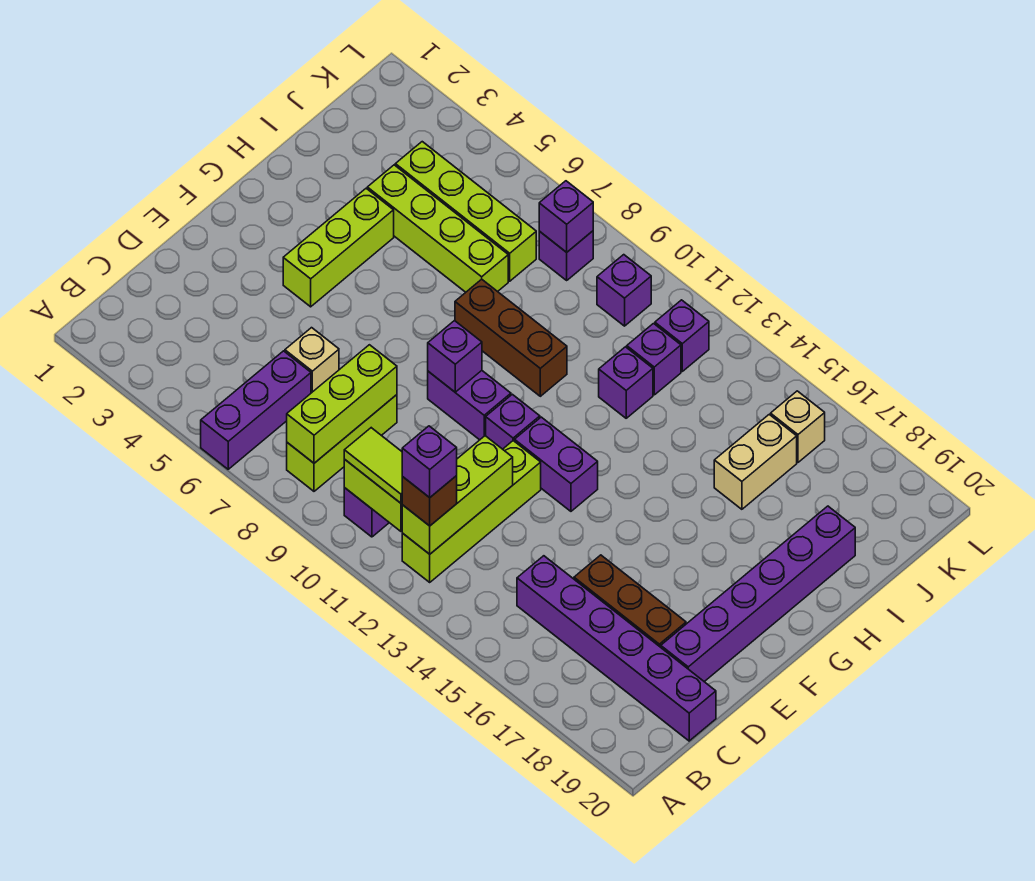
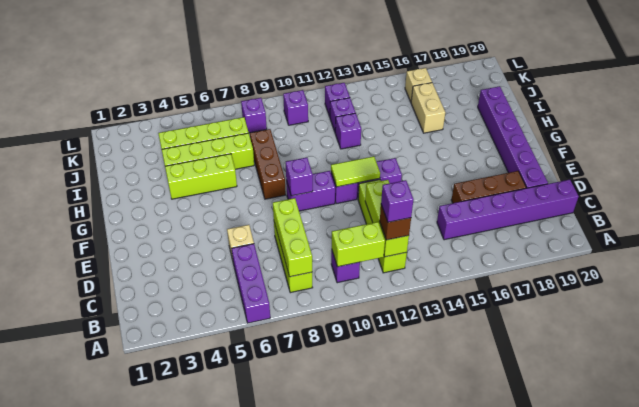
lime tile B10:B11 level 3 -> lime tile F11:F12 level 2
lime brick F4:H4 level 1 -> lime brick H4:H6 level 1
brown brick H8:H10 level 1 -> brown brick G8:I8 level 1
purple brick K8 level 2 -> none

